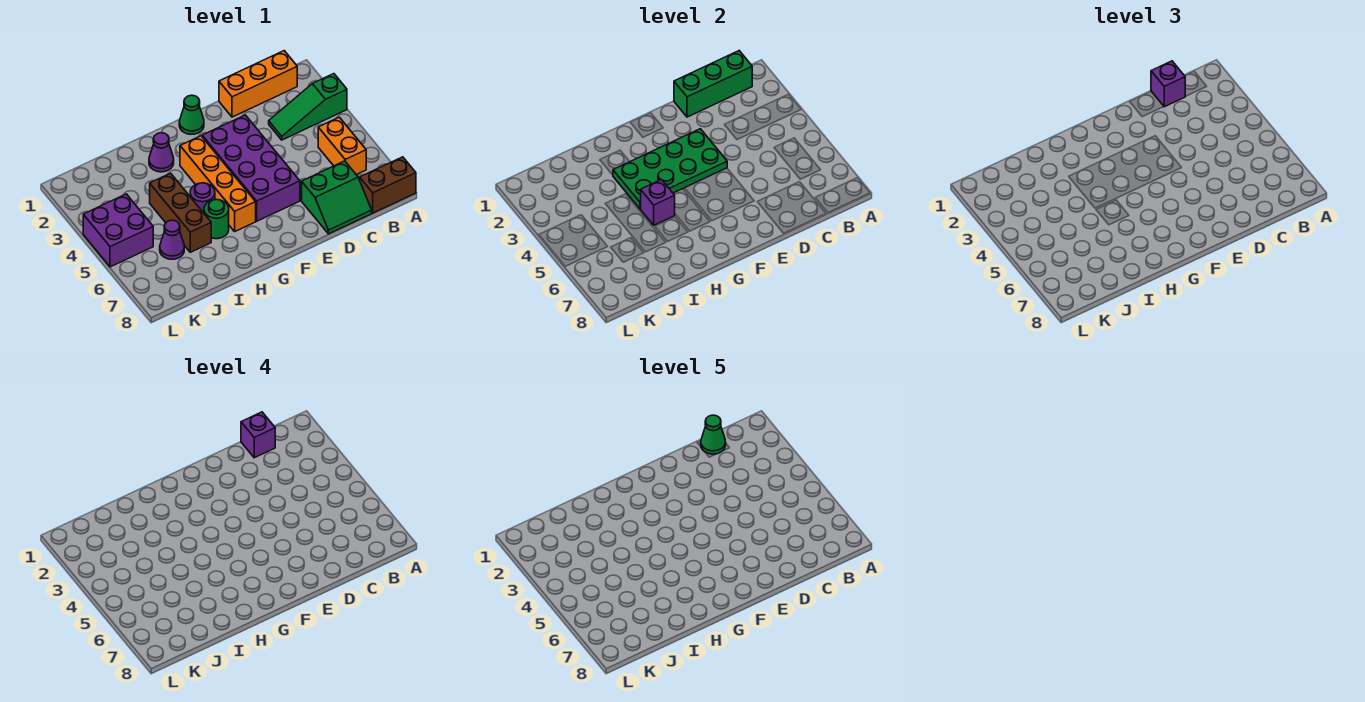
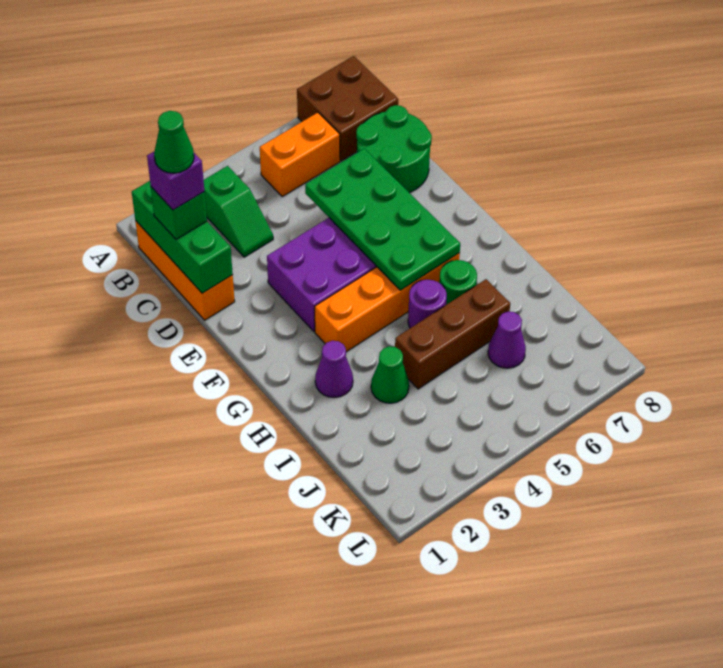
green slope A3:C3 level 1 top A -> green slope B3:C3 level 1 top B
brown brick A8:B8 level 1 -> brown brick A7:B8 level 1
purple brick C1 level 3 -> green brick C1 level 3
green slope C7:D8 level 1 top 7 -> green round brick C7:D8 level 1
green plate E3:H4 level 2 -> green plate D5:G6 level 2
green cone F1 level 1 -> green cone I3 level 1
purple brick H5 level 2 -> none
purple brick K4:L5 level 1 -> none

